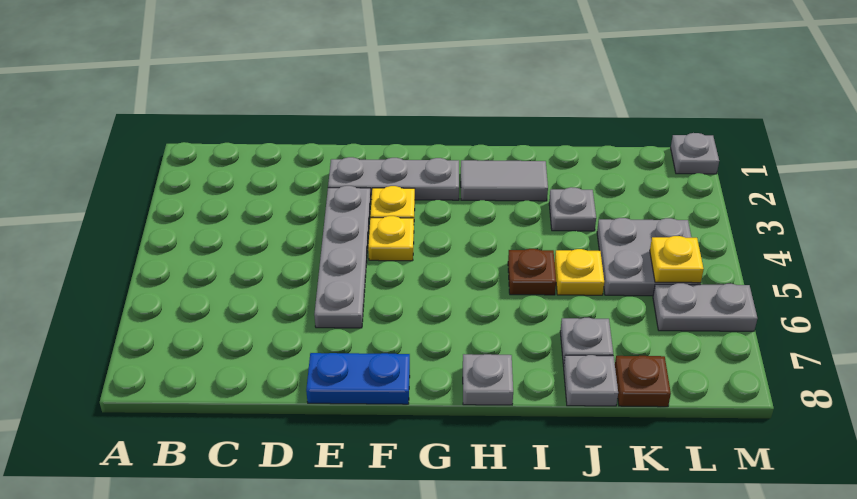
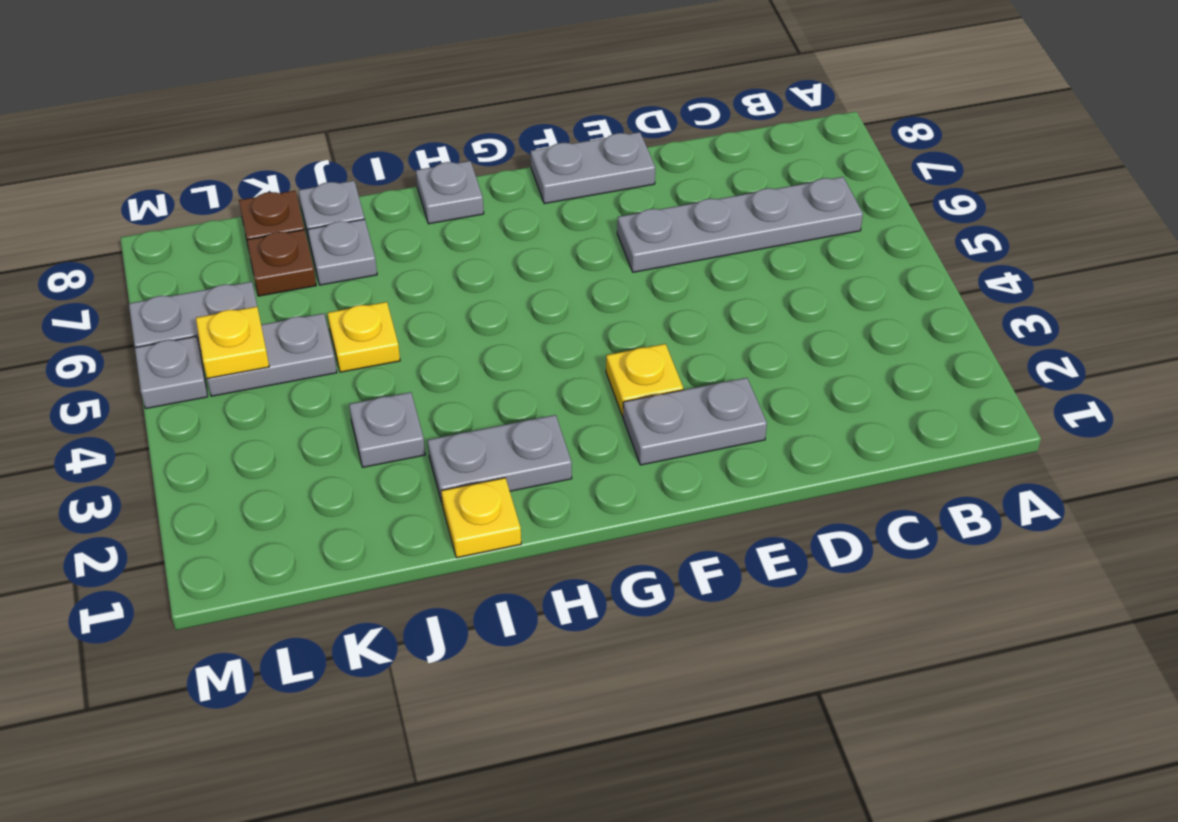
grey plate E2:G2 level 1 -> grey plate E2:F2 level 1
grey plate E3:E6 level 1 -> grey plate B6:E6 level 1
blue plate E8:F8 level 1 -> grey plate E8:F8 level 1
yellow plate F4 level 1 -> yellow plate I1 level 1
grey tile H2:I2 level 1 -> grey plate H2:I2 level 1
brown plate I5 level 1 -> brown plate K7 level 1
grey plate K4:L5 level 1 -> grey plate K5:L5 level 1
grey plate M1 level 1 -> grey plate M5 level 1

